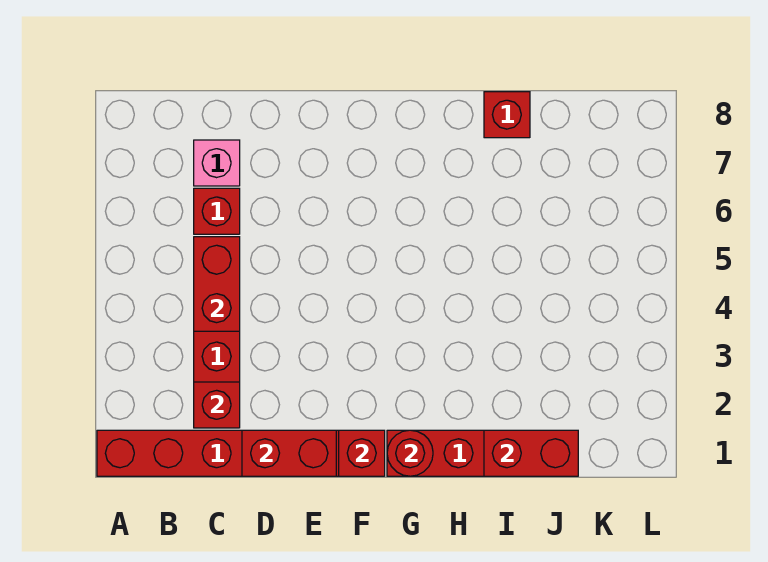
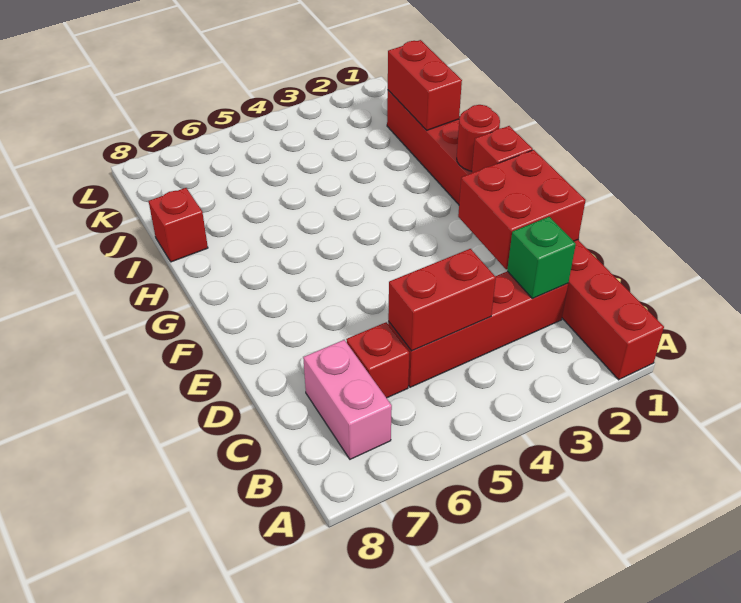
red brick C2 level 2 -> green brick C2 level 2
pink brick C7 level 1 -> pink brick B7:C7 level 1
red brick D1:E1 level 2 -> red brick D1:E2 level 2

